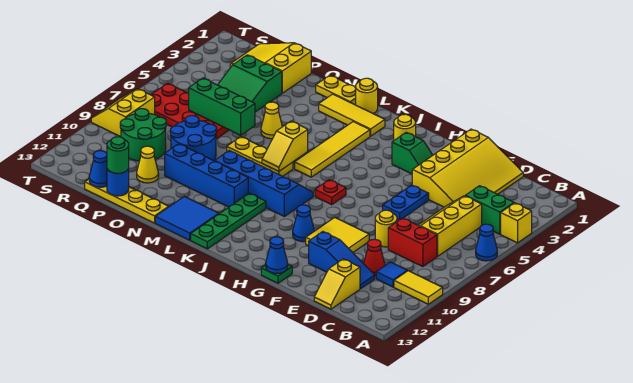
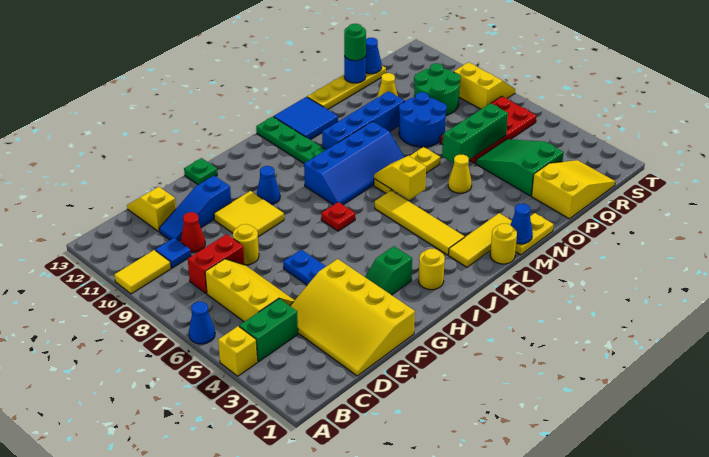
blue cone G13 level 2 -> blue cone M1 level 2

